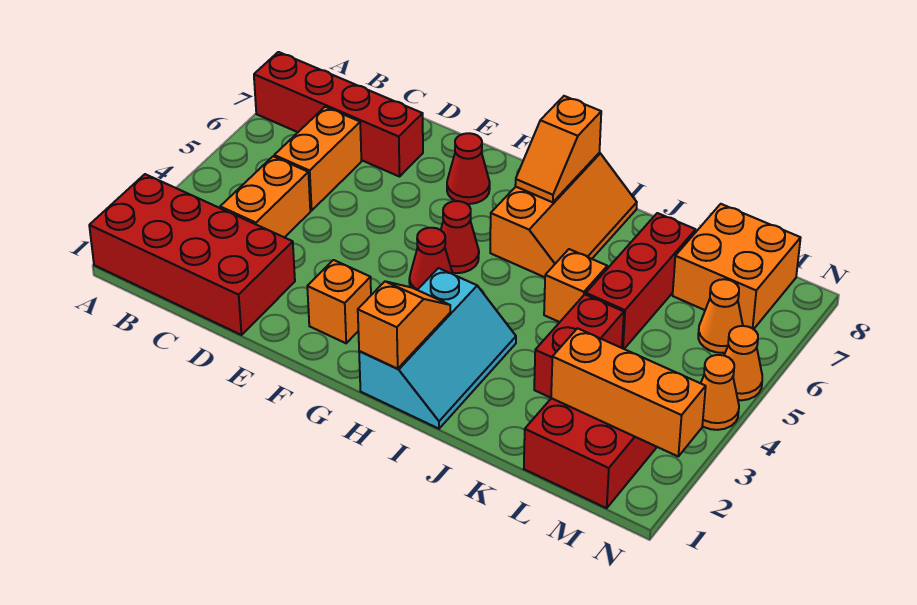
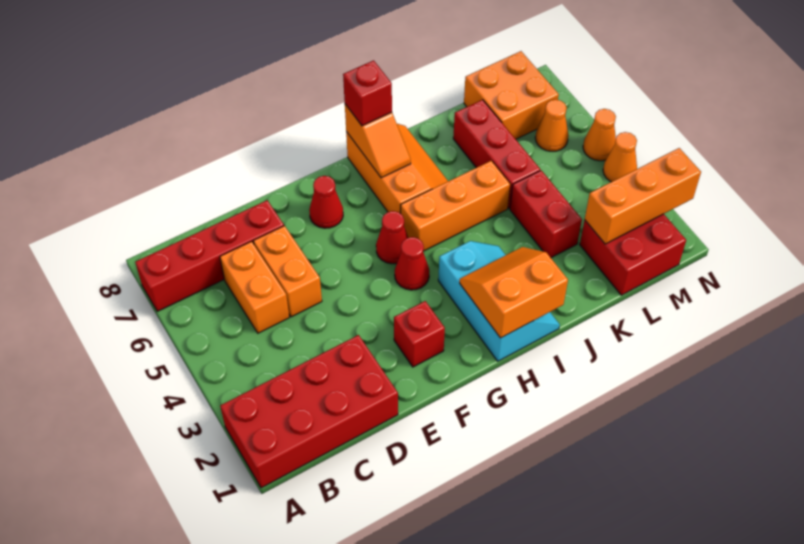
orange brick C3:C4 level 1 -> orange brick D5:D6 level 1
orange brick F2 level 1 -> red brick F2 level 1
orange slope H1:H2 level 2 top 1 -> orange slope H1:I2 level 2 top 1
none -> red brick H8 level 3
orange brick J5 level 1 -> orange brick H5:J5 level 1

